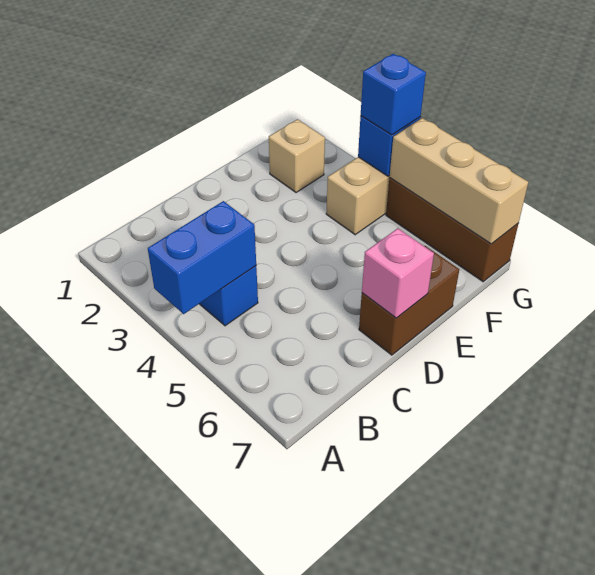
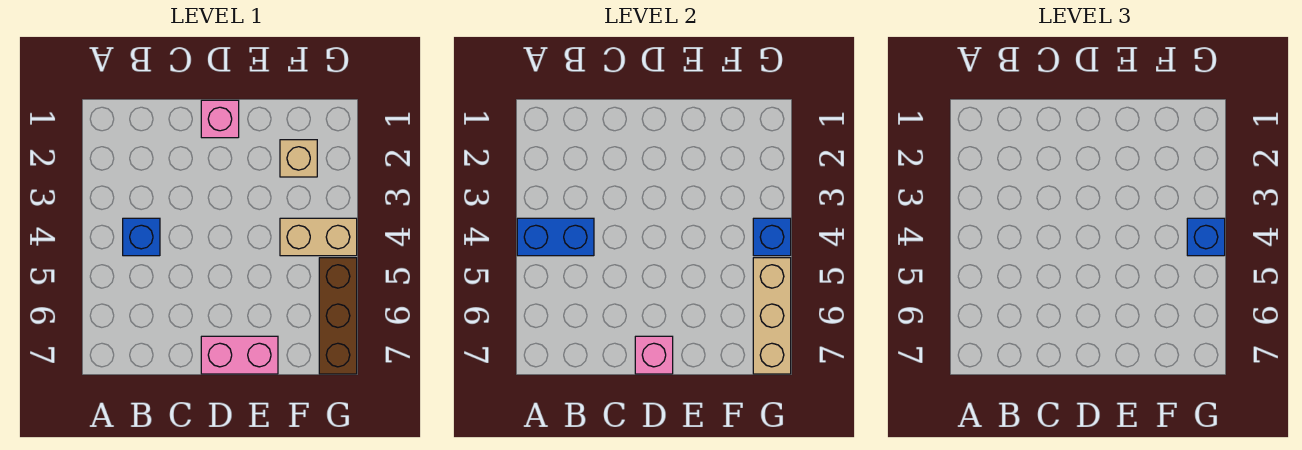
none -> pink brick D1 level 1
brown brick D7:E7 level 1 -> pink brick D7:E7 level 1

